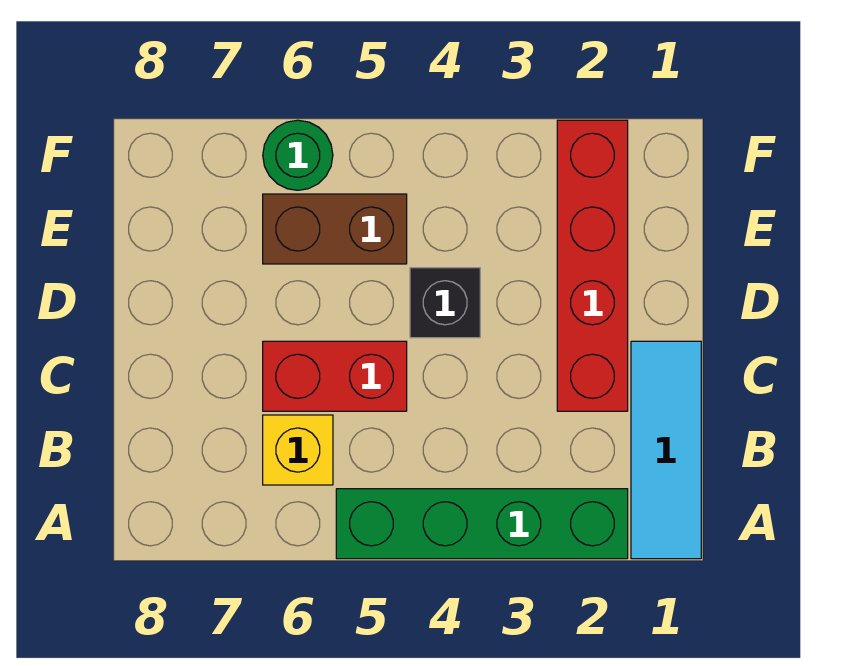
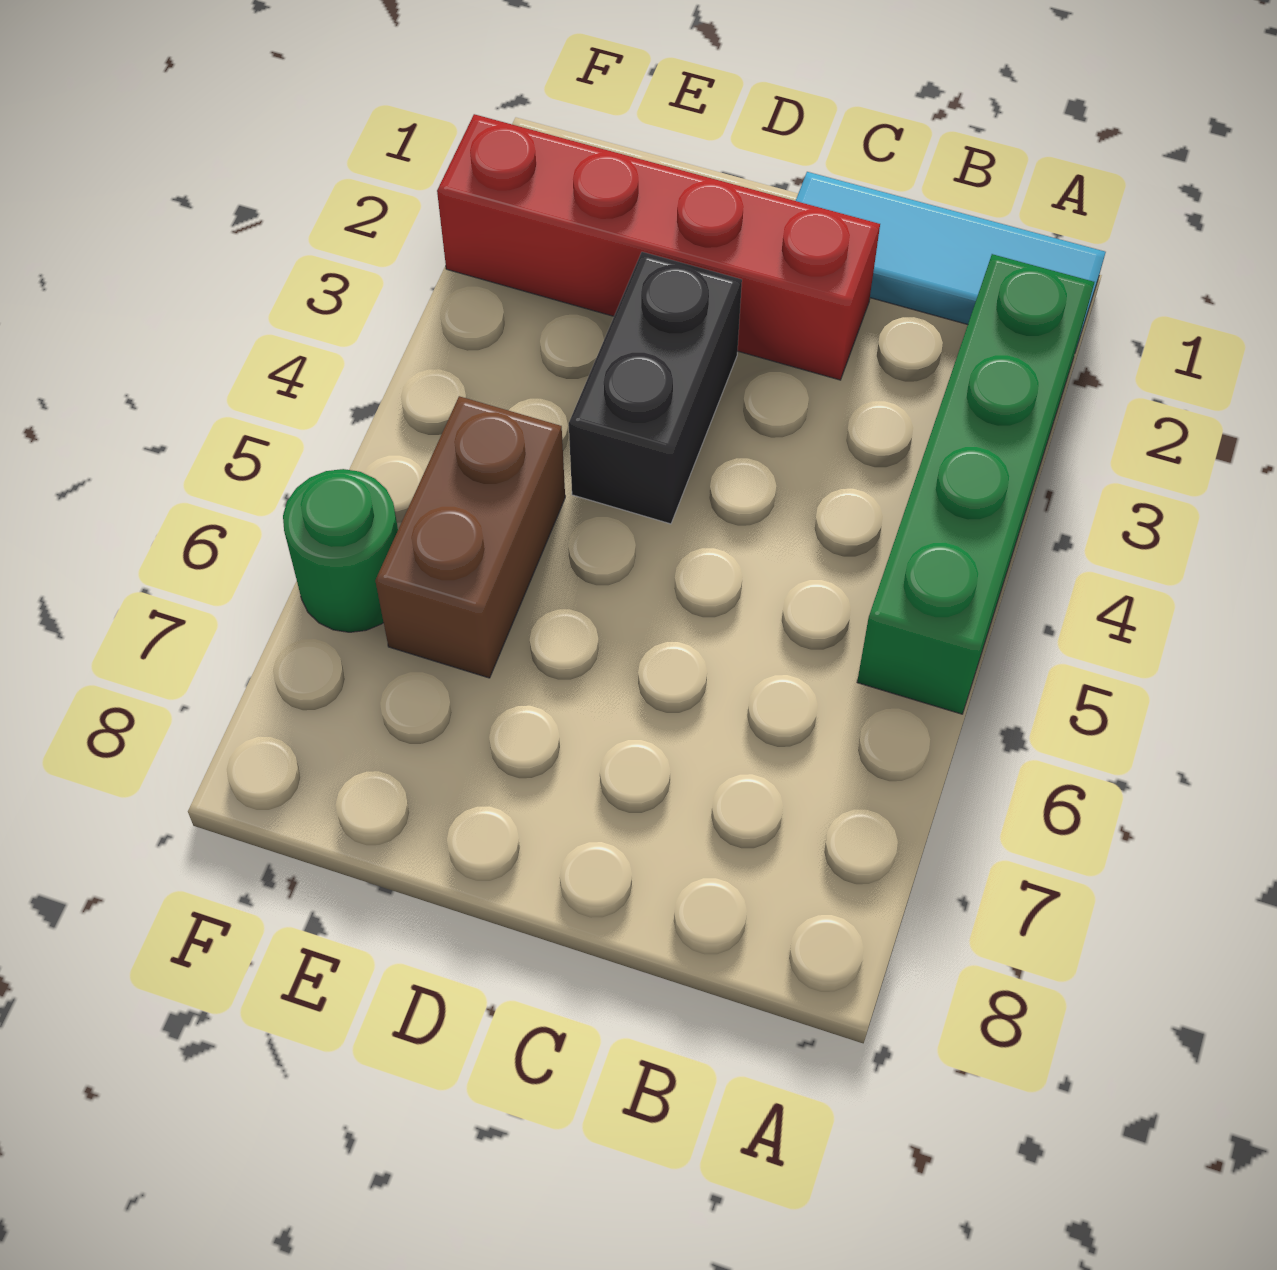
yellow brick B6 level 1 -> none
red brick C5:C6 level 1 -> none
black brick D4 level 1 -> black brick D3:D4 level 1

